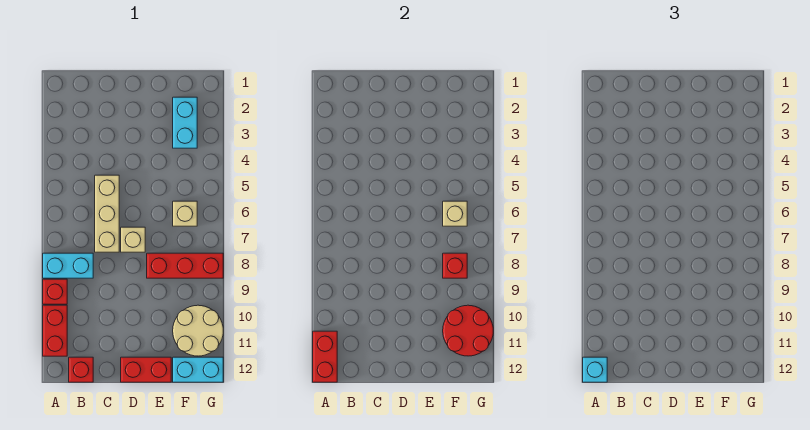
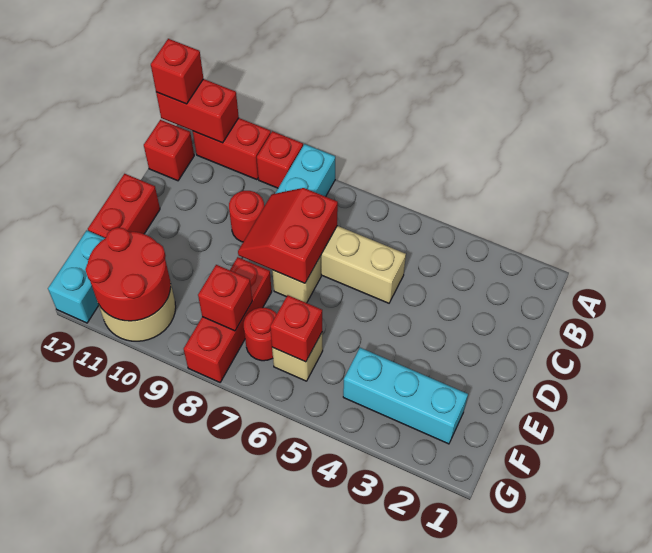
cyan brick A12 level 3 -> red brick A12 level 3
none -> red slope C7:D8 level 2 top 7
none -> red round brick C9 level 1
cyan brick F2:F3 level 1 -> cyan brick F2:F4 level 1
tan brick F6 level 2 -> red brick F6 level 2
none -> red round brick F7 level 1

